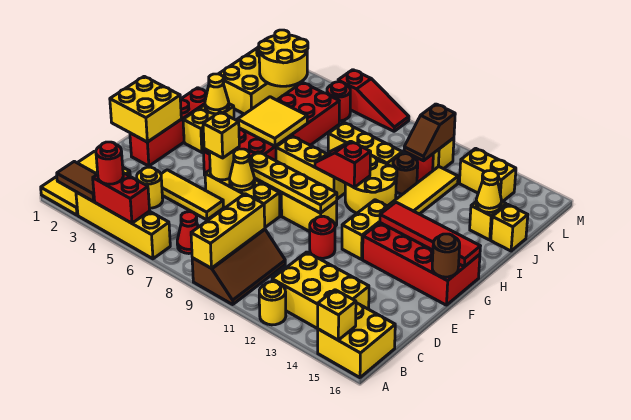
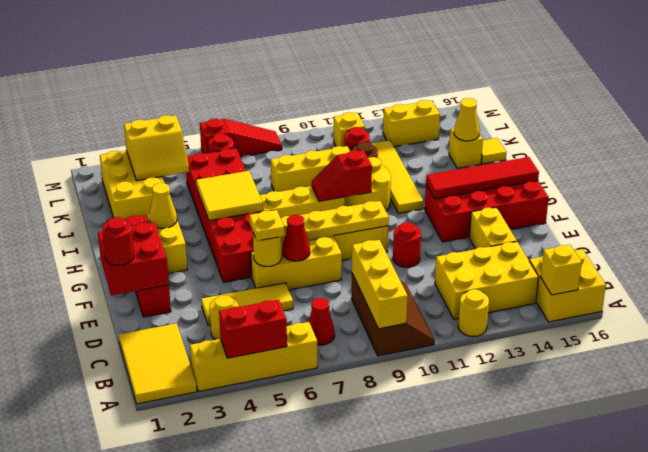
brown tile A2:A3 level 2 -> none
red round brick A4 level 3 -> red round brick E1 level 3
yellow brick E1:F2 level 2 -> red brick E1:F2 level 2
yellow brick E6 level 3 -> yellow plate E6 level 3
yellow cone E7 level 2 -> red cone E7 level 2
yellow brick F12:G12 level 1 -> yellow brick D14:E14 level 1
brown round brick F16 level 2 -> none
yellow brick J16 level 1 -> yellow tile J16 level 1
yellow round brick K3:L4 level 2 -> yellow slope K3:L4 level 2 top L
brown slope K11:L11 level 2 top L -> none

